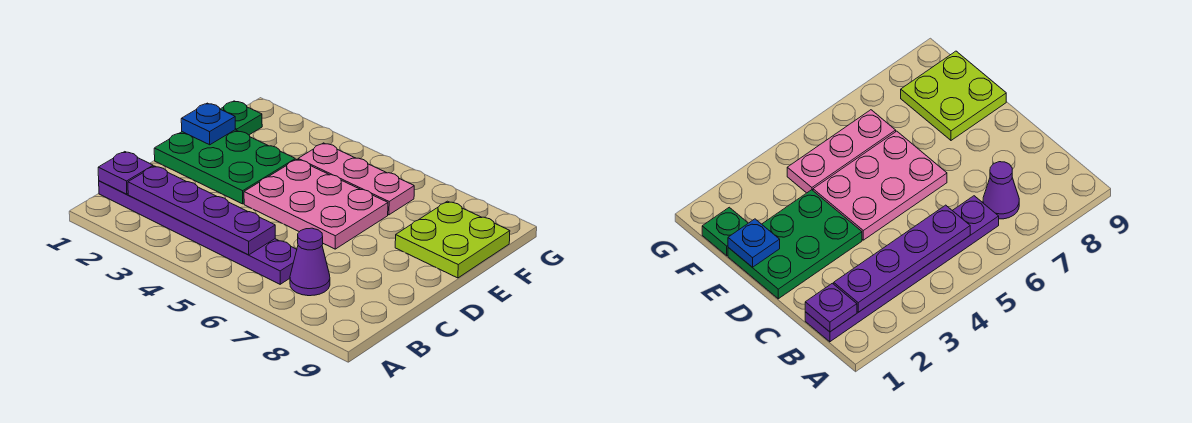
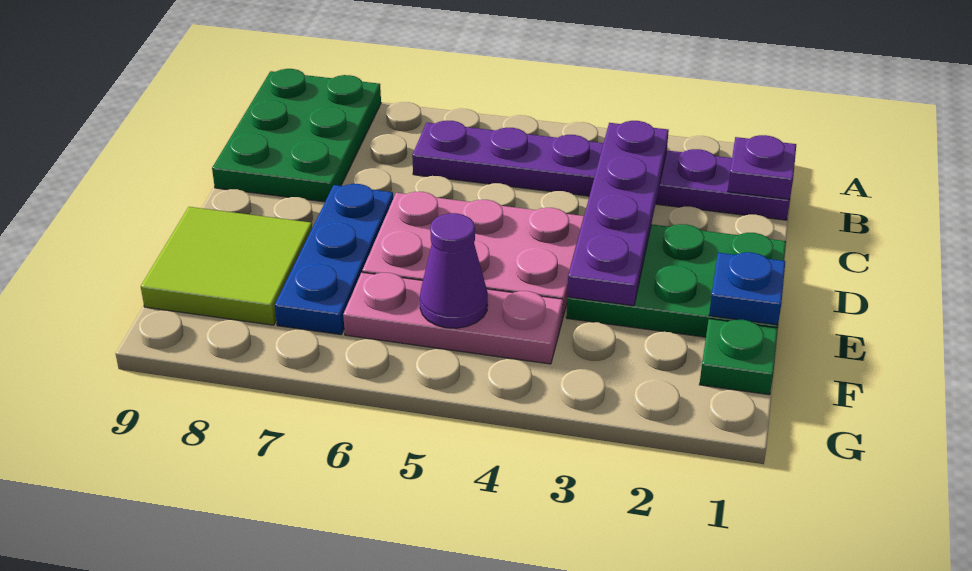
none -> green plate A8:C9 level 1
purple plate B2:B5 level 2 -> purple plate B3:E3 level 2
purple cone B7 level 1 -> purple cone F5 level 2
none -> blue plate D7:F7 level 1
lime plate E8:F9 level 1 -> lime tile E8:F9 level 1

